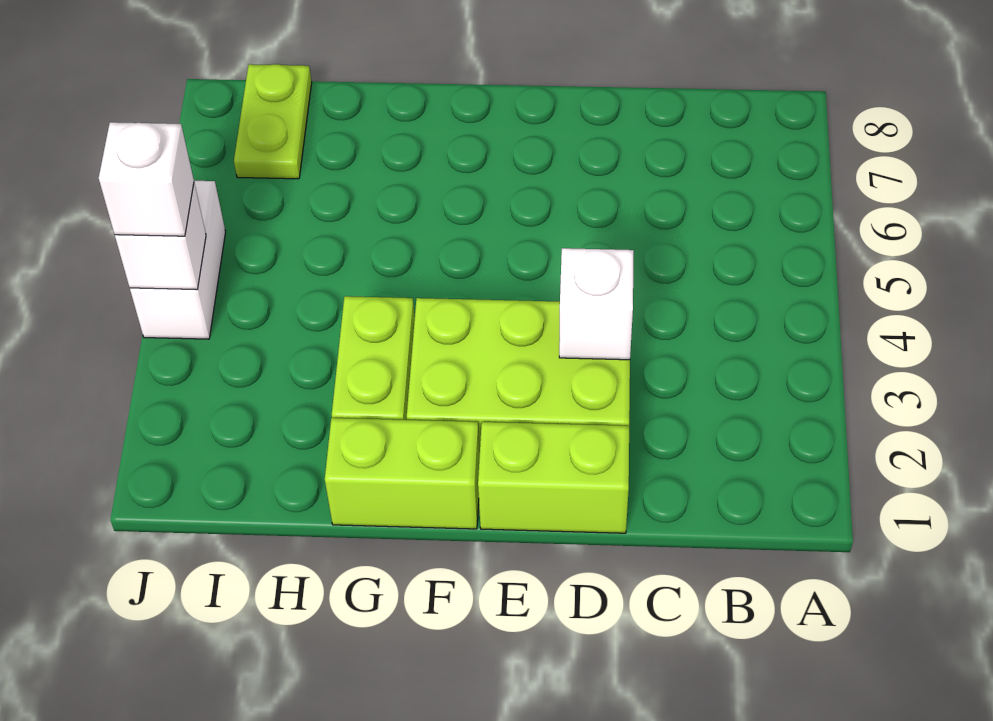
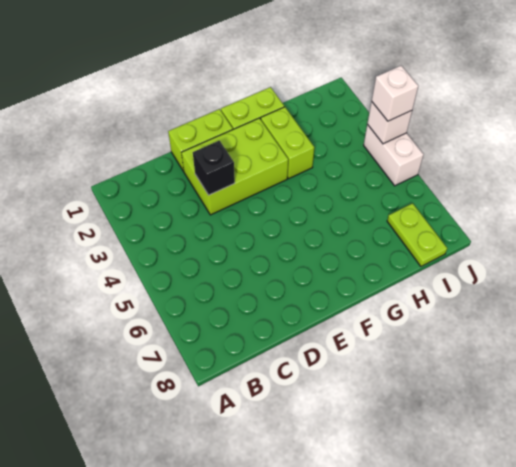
white brick D3 level 2 -> black brick D3 level 2

